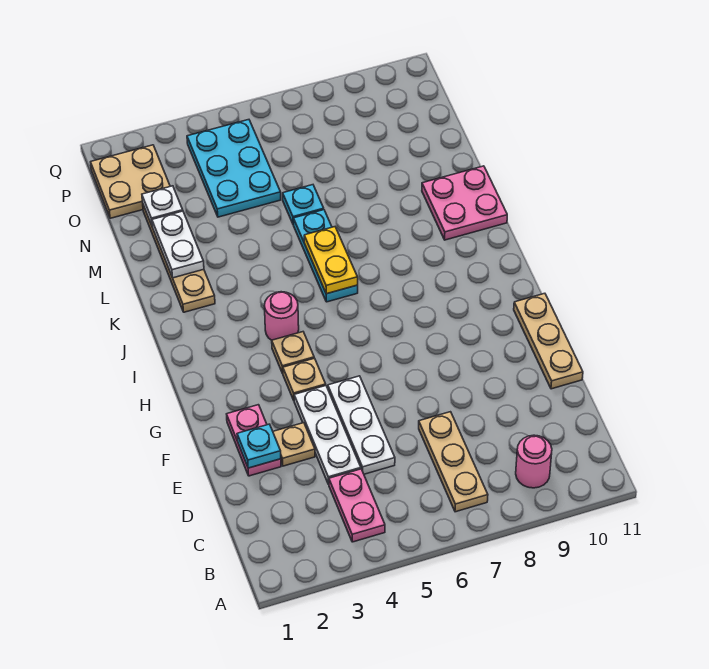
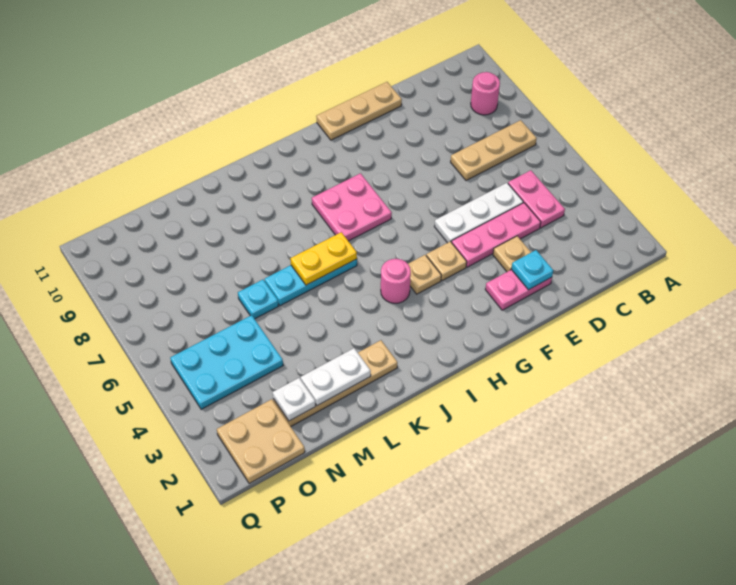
pink plate B4:C4 level 1 -> pink plate C4:C5 level 1
white plate D4:F4 level 1 -> pink plate D4:F4 level 1
pink plate K10:L11 level 1 -> pink plate H7:I8 level 1

